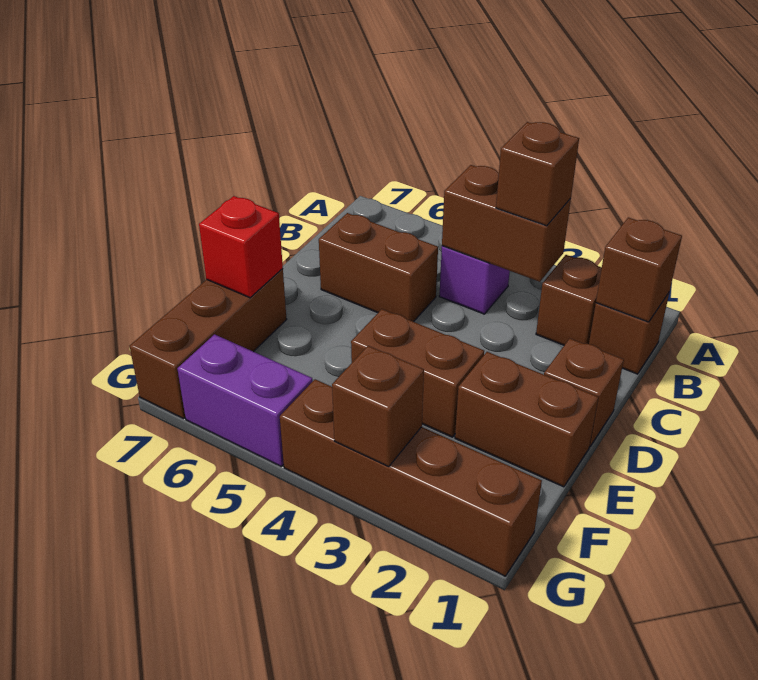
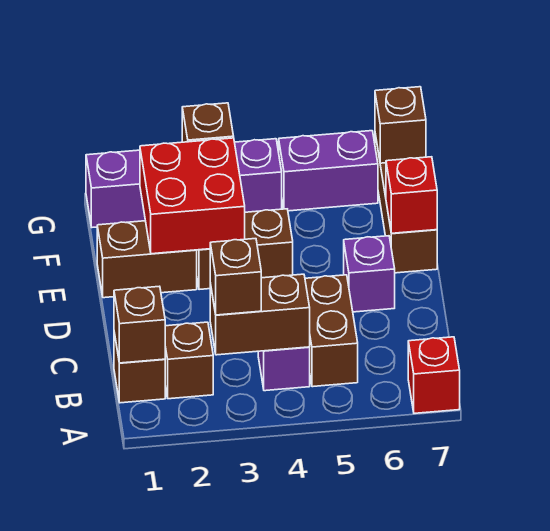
none -> red brick A7 level 1
brown brick C5:C6 level 1 -> brown brick B5:C5 level 1
brown brick D1 level 1 -> brown brick G7 level 2
none -> purple brick D6 level 1
none -> red brick E2:F3 level 2
brown brick G1:G4 level 1 -> purple brick G1:G4 level 1

